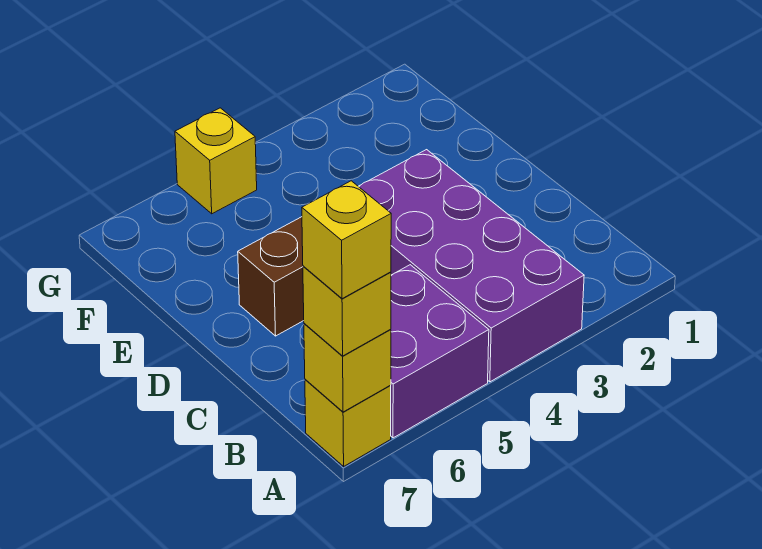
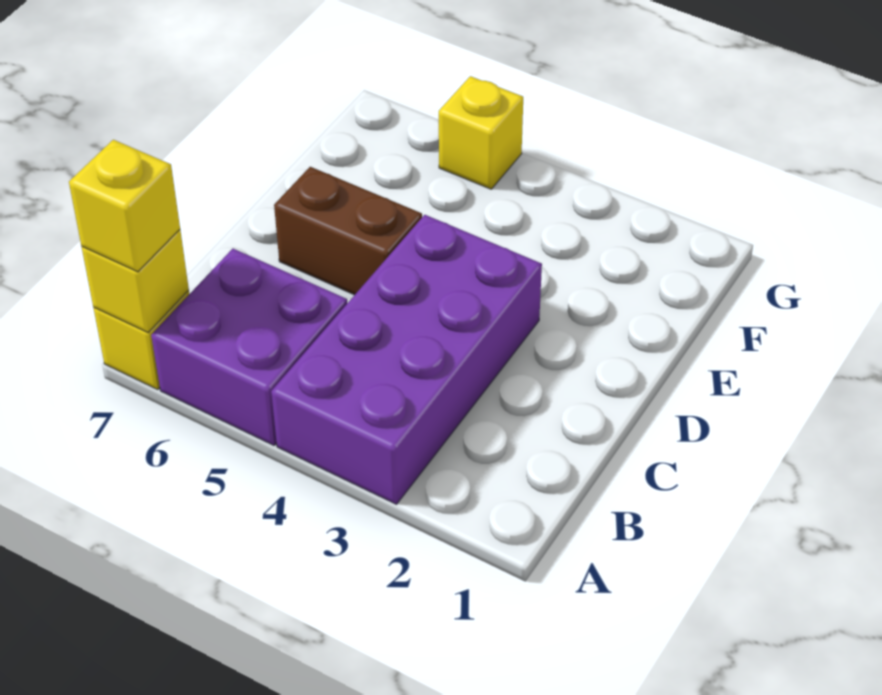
yellow brick A7 level 4 -> none

